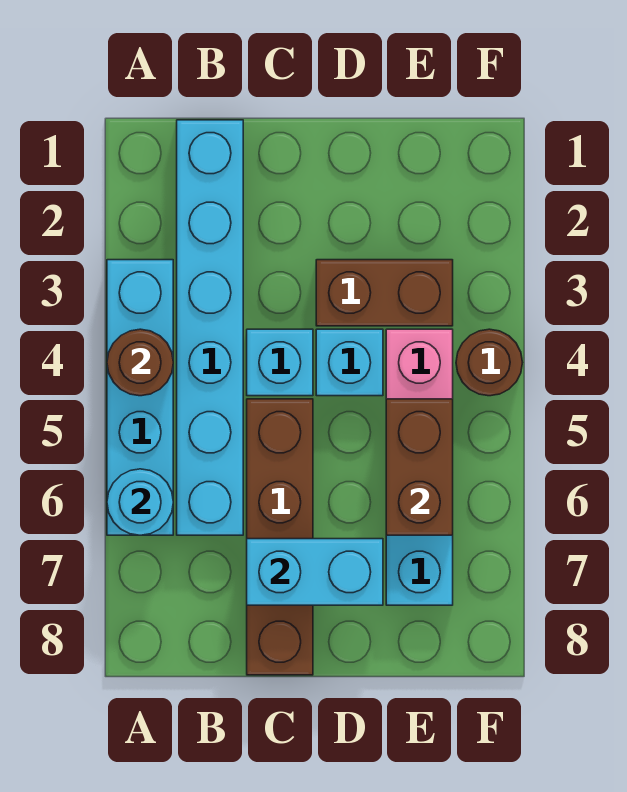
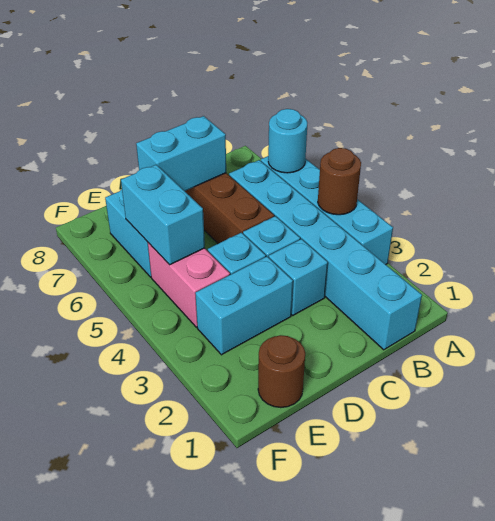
none -> cyan brick C3 level 1
brown brick D3:E3 level 1 -> cyan brick D3:E3 level 1
brown brick E5:E6 level 2 -> cyan brick E5:E6 level 2
brown round brick F4 level 1 -> brown round brick E1 level 1

